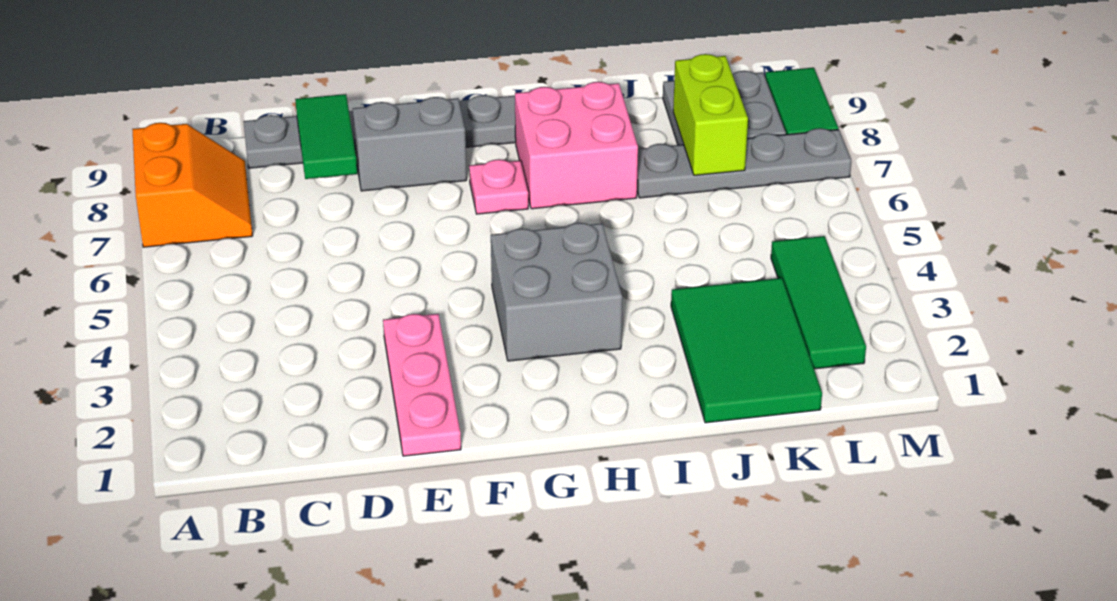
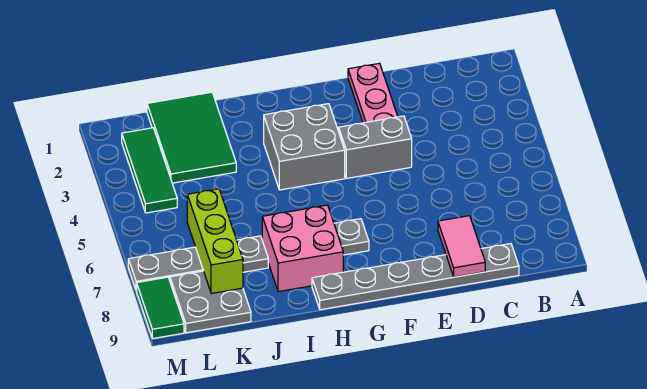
orange slope A7:B8 level 1 top A -> none
green tile D8:D9 level 2 -> pink tile D8:D9 level 2
grey brick E8:F8 level 1 -> grey brick E4:F4 level 1
pink plate G7 level 1 -> grey plate G7 level 1
lime brick K7:K8 level 2 -> lime brick K6:K8 level 2

